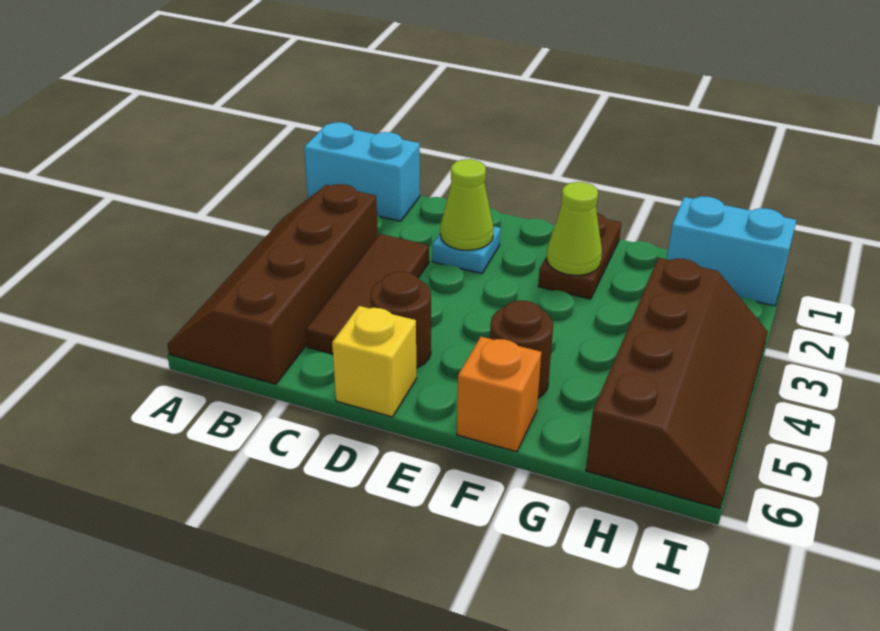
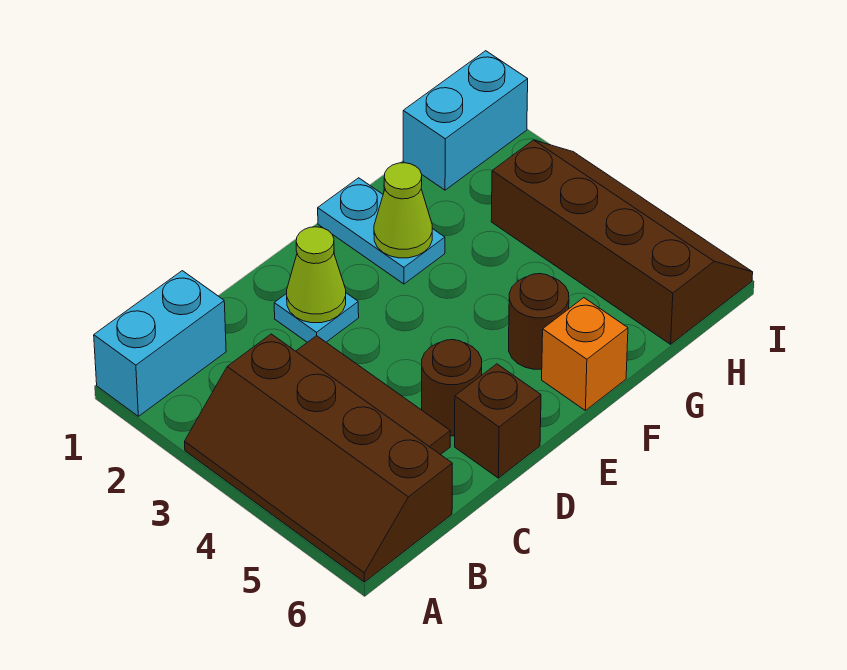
yellow brick D6 level 1 -> brown brick D6 level 1
brown plate F1:F2 level 1 -> cyan plate F1:F2 level 1

